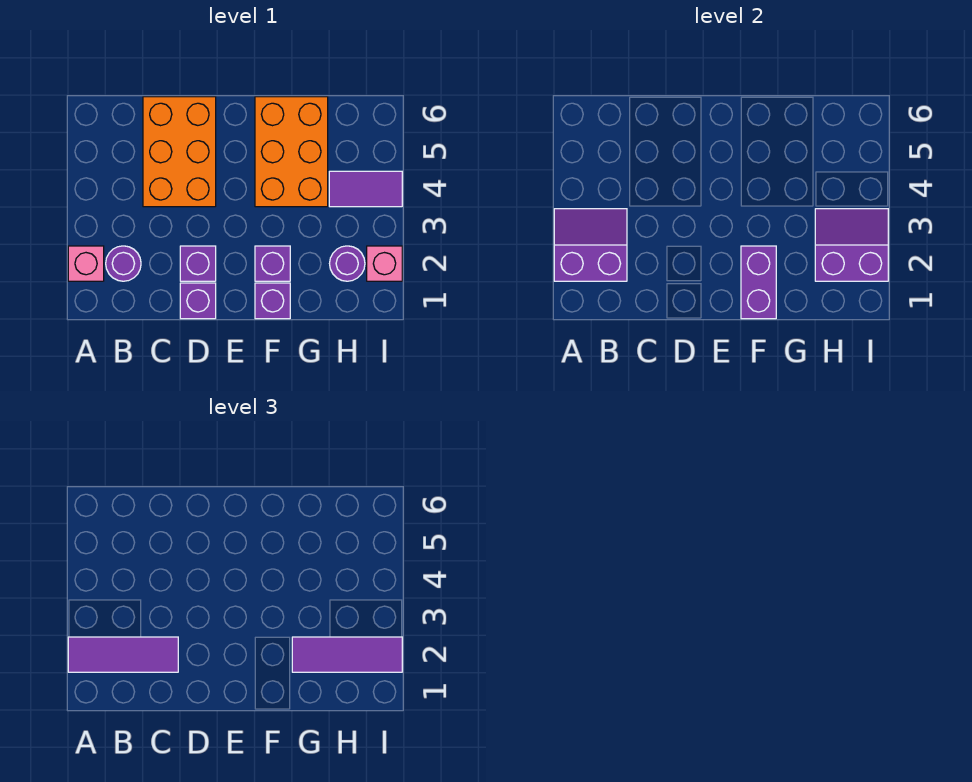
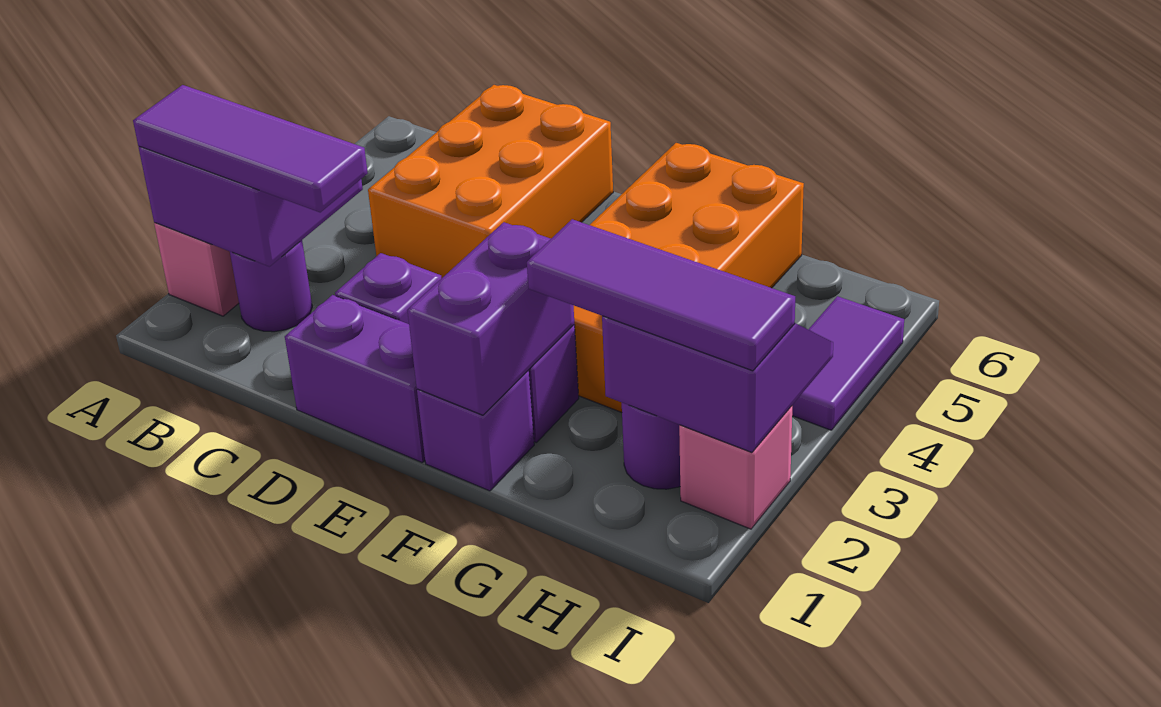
purple brick D1 level 1 -> purple brick D1:E1 level 1
orange brick F4:G6 level 1 -> orange brick F3:G6 level 1
purple tile H4:I4 level 1 -> purple tile I4:I5 level 1

